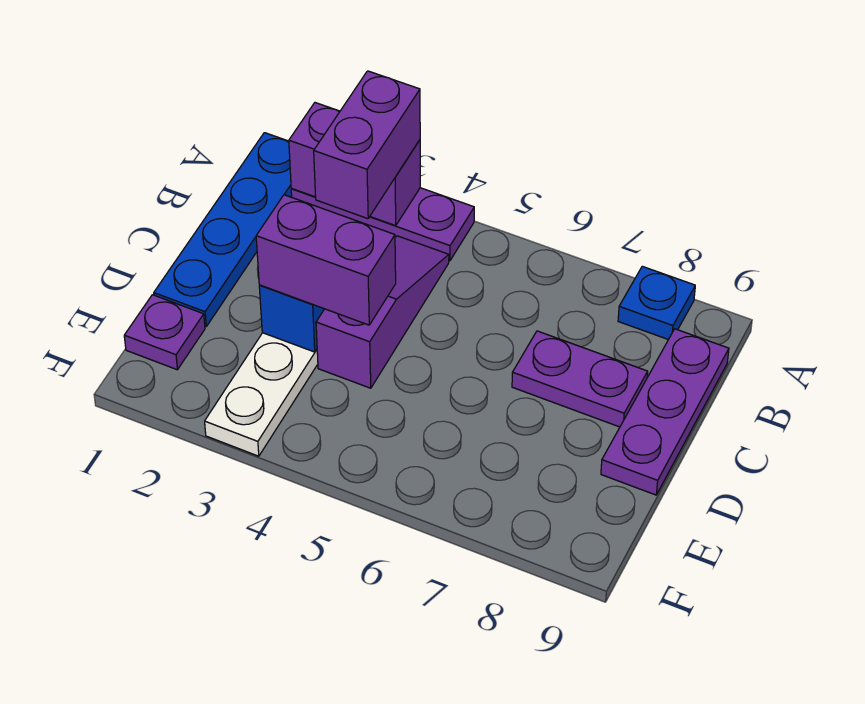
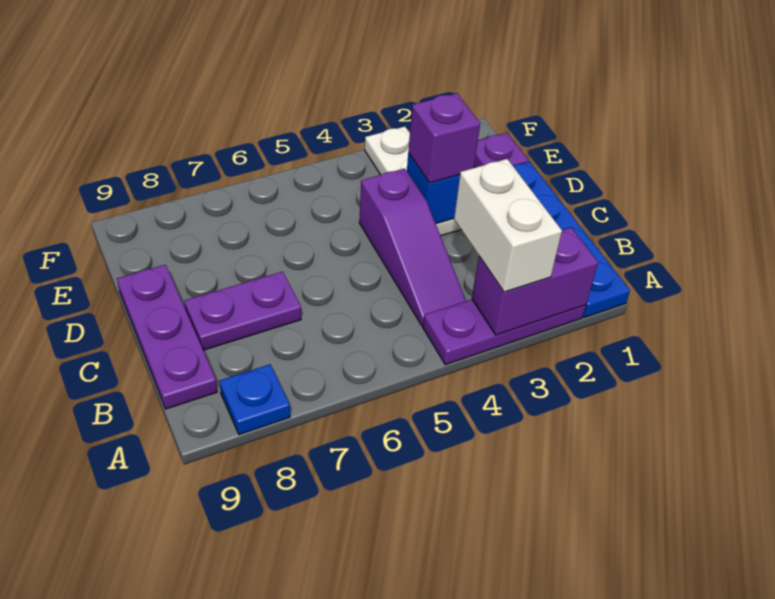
purple brick A3:B3 level 3 -> white brick A3:B3 level 3
purple brick D3:D4 level 3 -> purple brick D3 level 3

